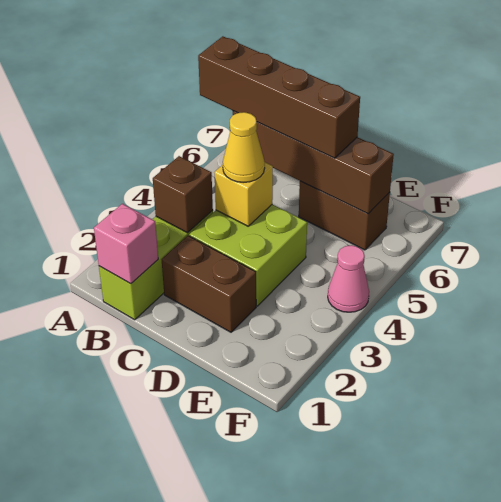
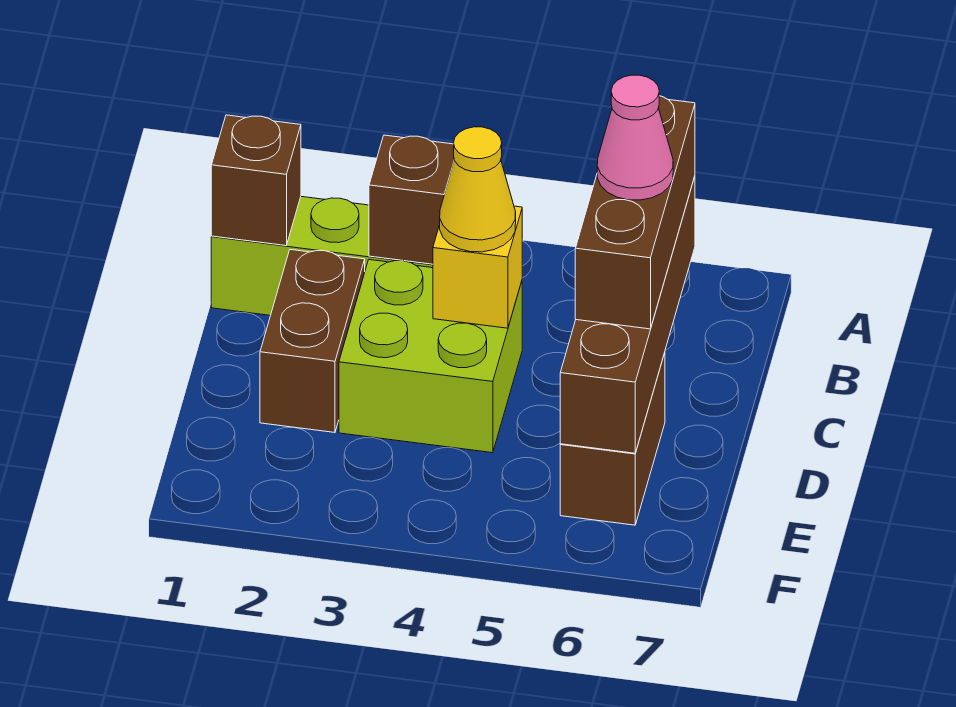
brown brick A6:D6 level 3 -> brown brick B6:D6 level 3
pink brick B1 level 2 -> brown brick B1 level 2
pink cone F4 level 1 -> pink cone C6 level 4

